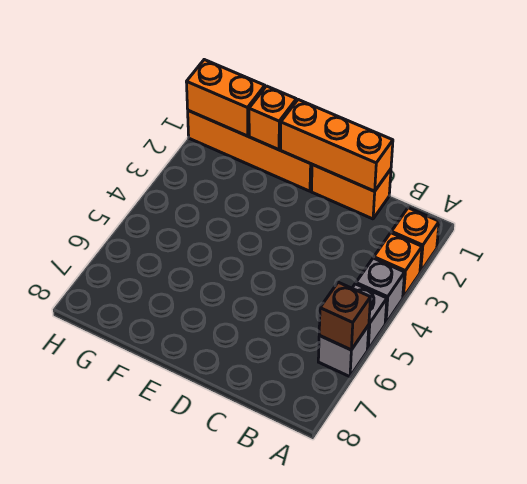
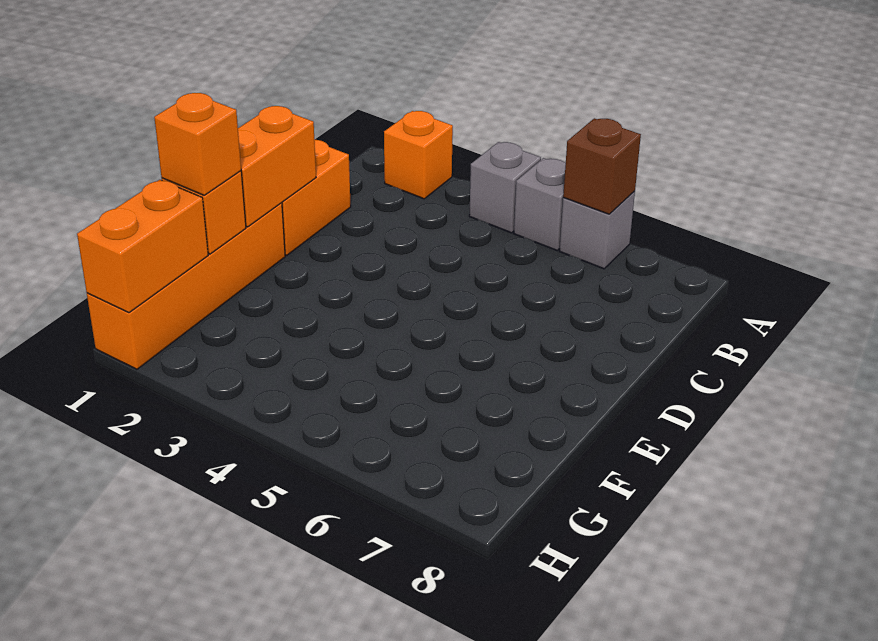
orange brick A3 level 1 -> orange brick F1 level 3
orange brick C1:E1 level 2 -> orange brick D1:E1 level 2

